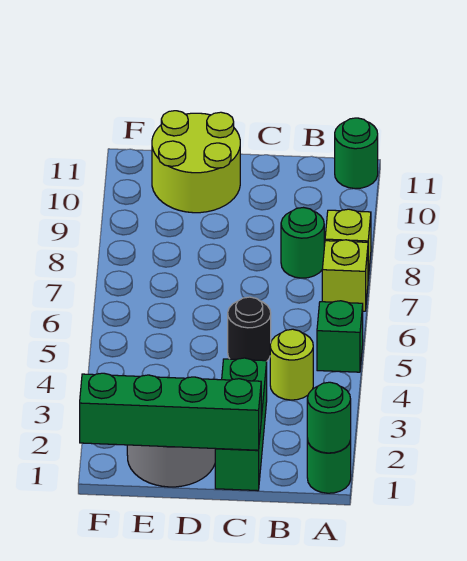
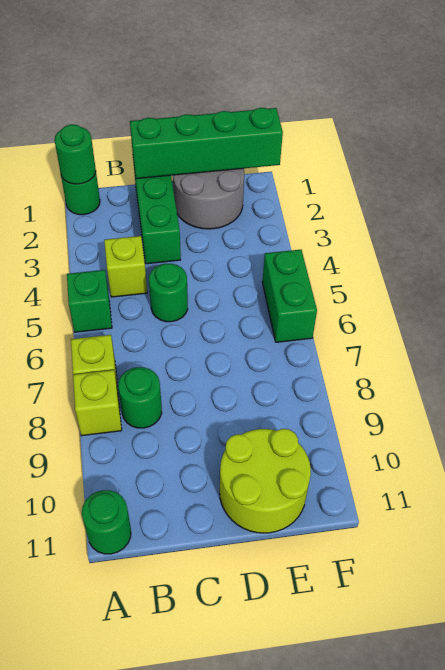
lime round brick B4 level 1 -> lime brick B4 level 1
black round brick C5 level 1 -> green round brick C5 level 1
none -> green brick F5:F6 level 1

